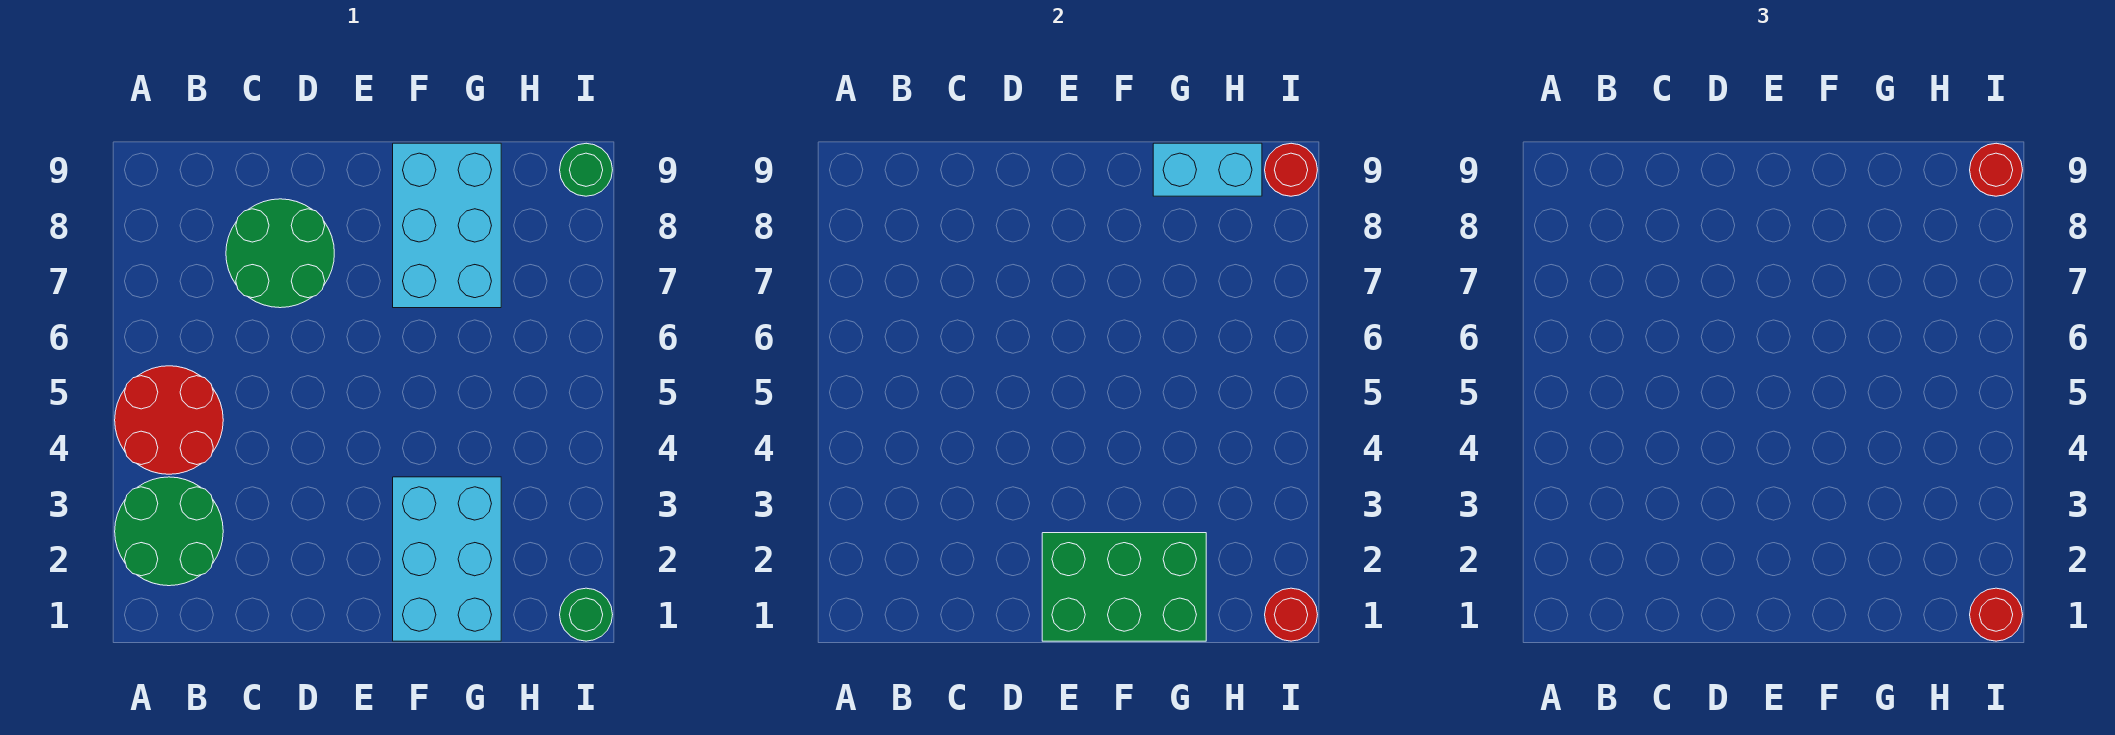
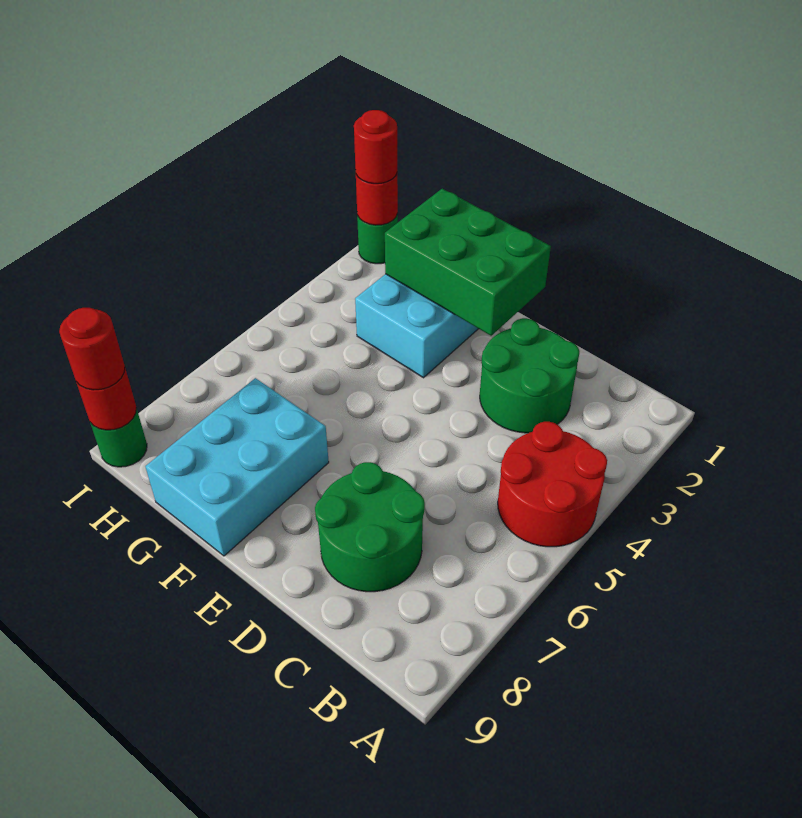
green round brick A2:B3 level 1 -> green round brick C2:D3 level 1
cyan brick G9:H9 level 2 -> none

